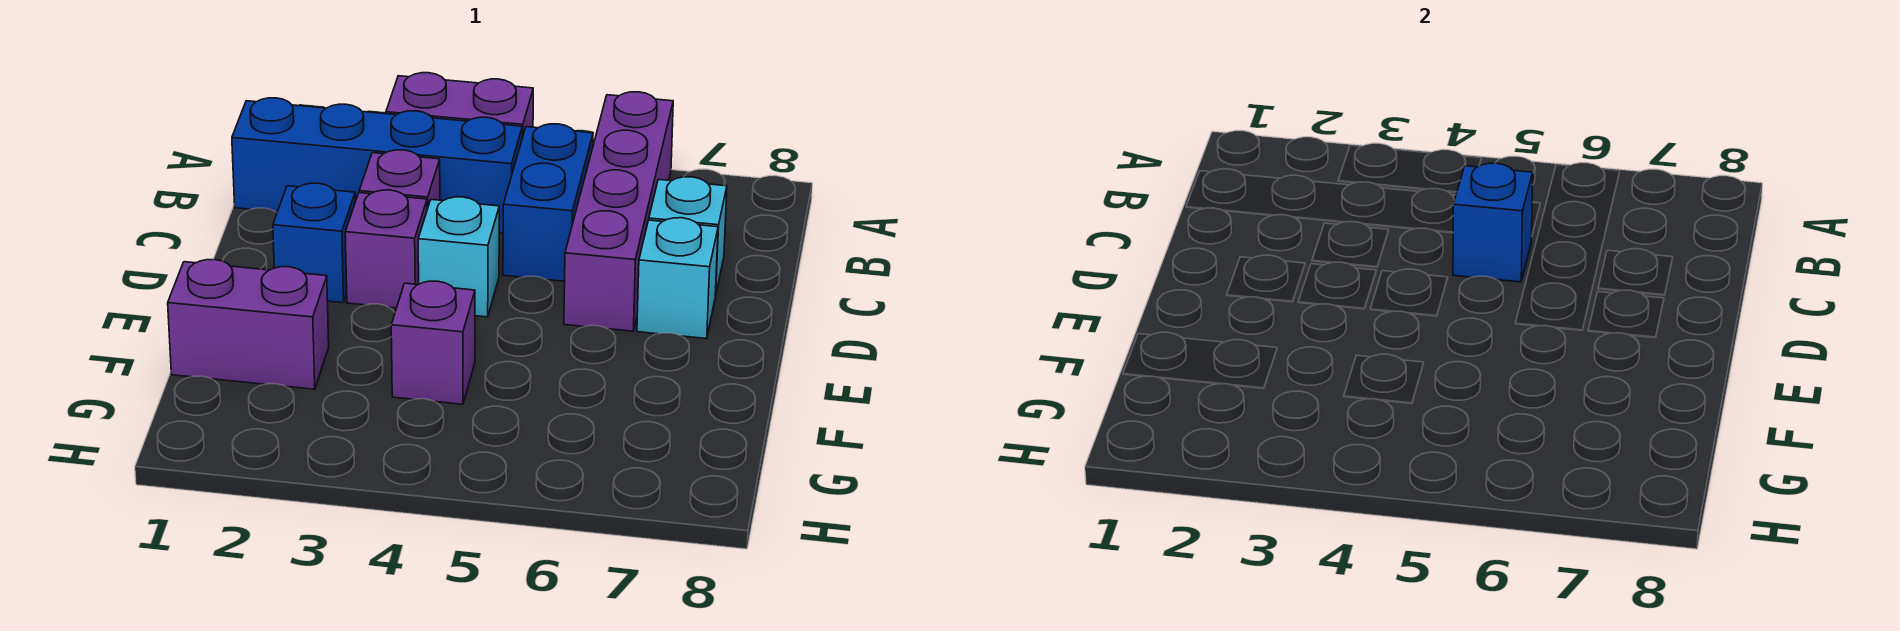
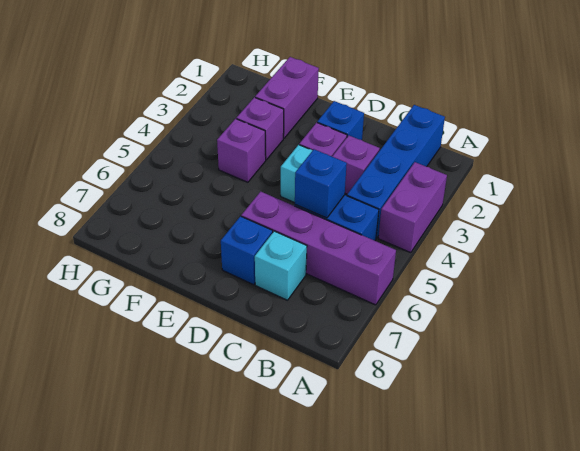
cyan brick D7 level 1 -> blue brick D7 level 1
none -> purple brick F3 level 1

